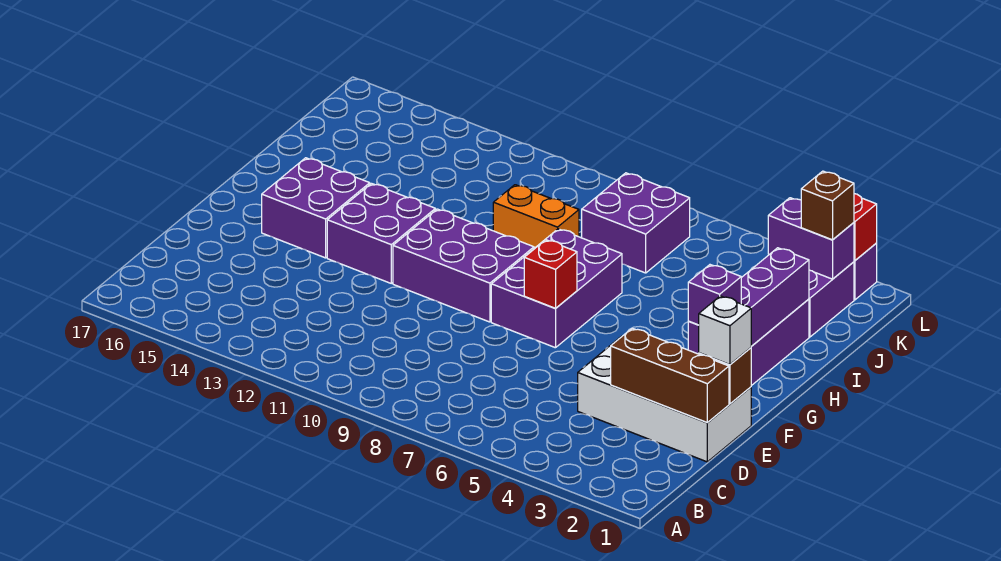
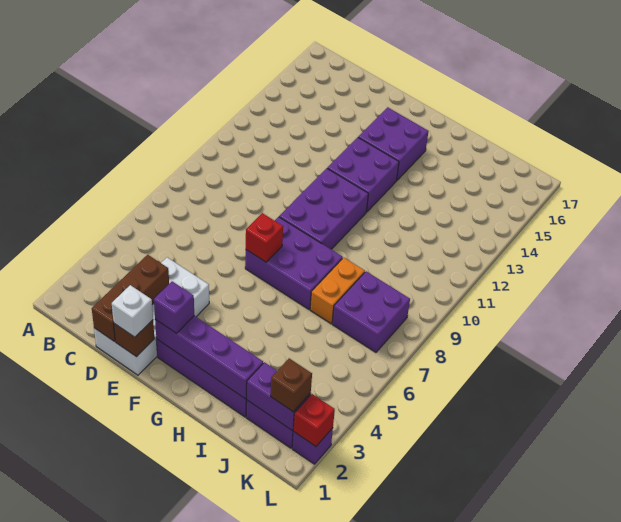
orange brick I9:I10 level 1 -> orange brick I7:I8 level 1
purple brick K2:K3 level 2 -> purple brick J2:K2 level 2

